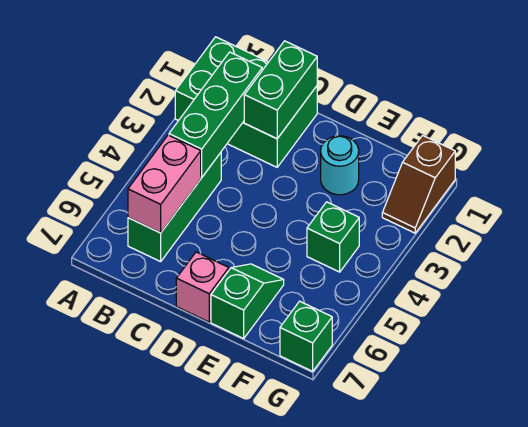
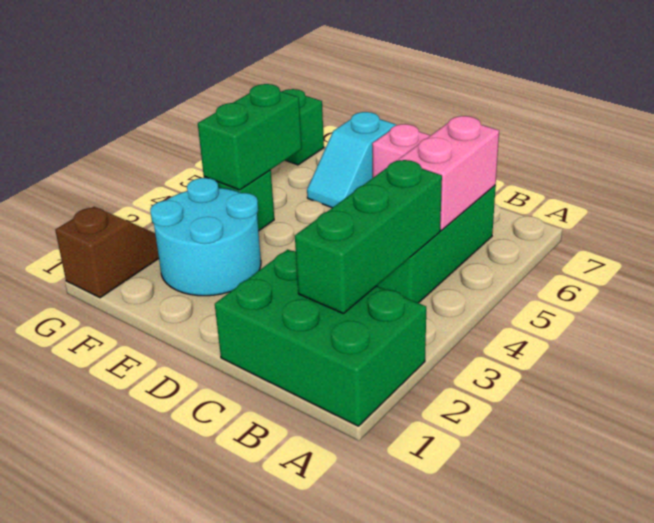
green brick C1:C2 level 2 -> green brick F4:F5 level 2
cyan round brick E2 level 1 -> cyan round brick E2:F3 level 1
green slope E6:E7 level 1 top 7 -> cyan slope E6:E7 level 1 top 7

